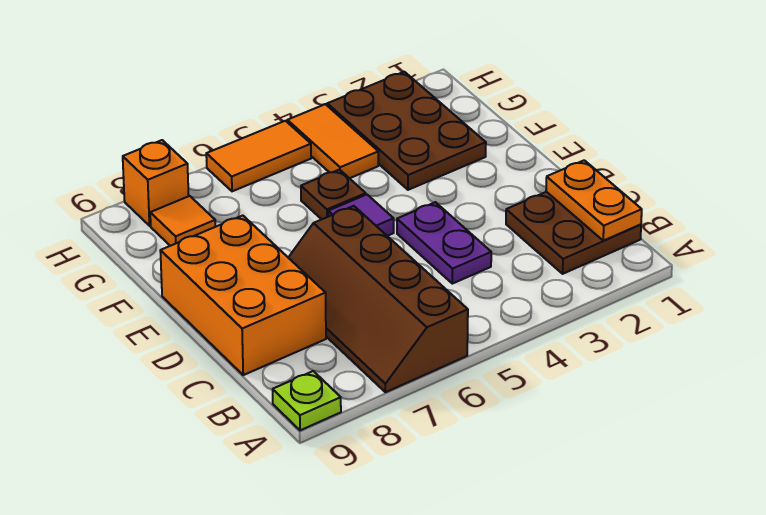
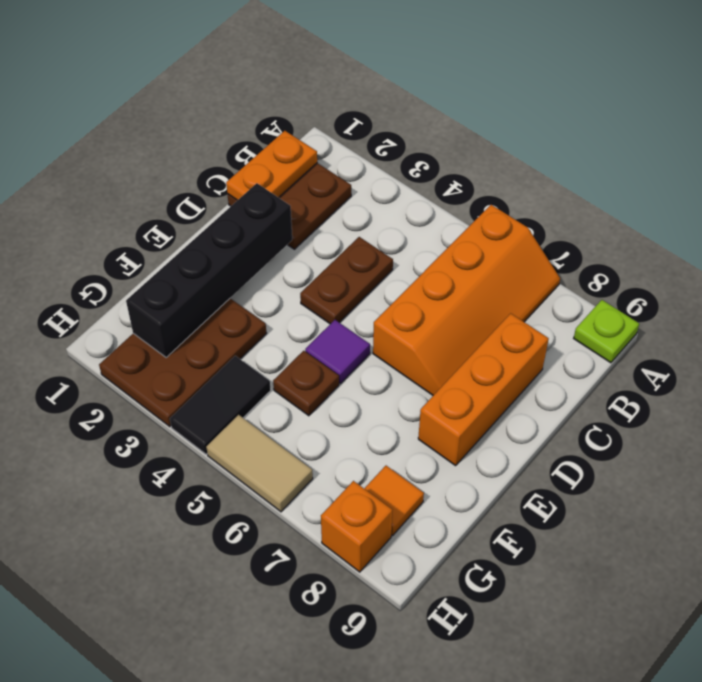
brown slope A6:D7 level 1 top 6 -> orange slope A6:D7 level 1 top 6
purple plate C4:D4 level 1 -> brown plate C4:D4 level 1
orange brick C8:E9 level 1 -> orange brick C8:E8 level 1
none -> black brick D2:G2 level 2
orange tile G4:H4 level 1 -> black tile G4:H4 level 1
orange tile H5:H6 level 1 -> tan tile H5:H6 level 1

